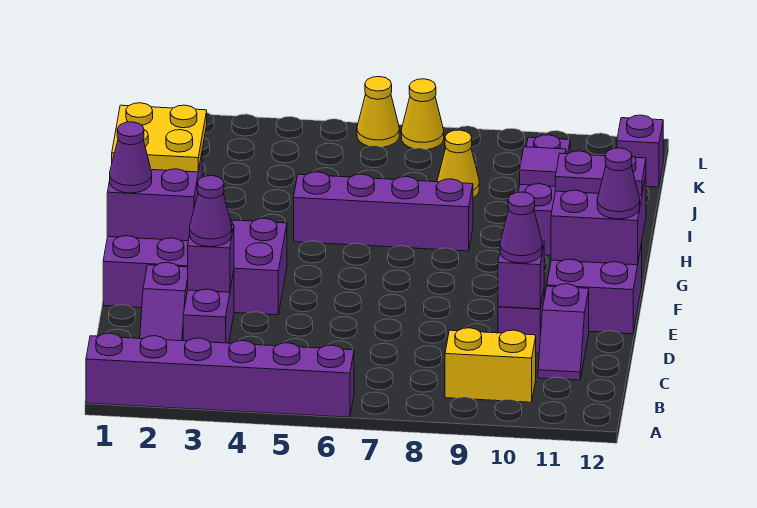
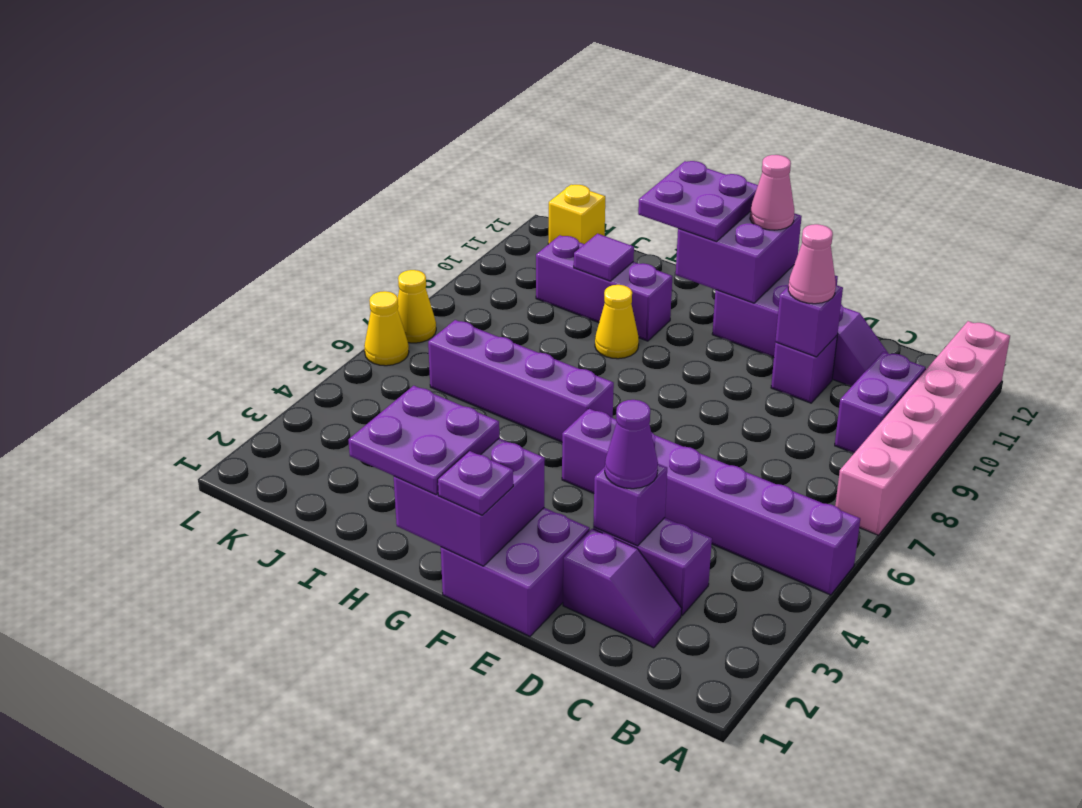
purple brick A1:A6 level 1 -> purple brick A5:F5 level 1
none -> pink brick A7:A12 level 1
yellow brick B9:B10 level 1 -> purple brick B9:B10 level 1
purple cone D10 level 3 -> pink cone D10 level 3
purple brick E1:F4 level 1 -> purple brick E1:F2 level 1
purple cone F1 level 3 -> purple plate F1 level 3
purple cone F12 level 3 -> pink cone F12 level 3
yellow plate G1:H2 level 3 -> purple plate G1:H2 level 3
purple plate G11:G12 level 3 -> purple plate G11:H12 level 3
purple brick H5:H8 level 1 -> purple brick G6:J6 level 1
yellow cone J8 level 1 -> yellow cone H9 level 1
purple brick K12 level 1 -> yellow brick K12 level 1

